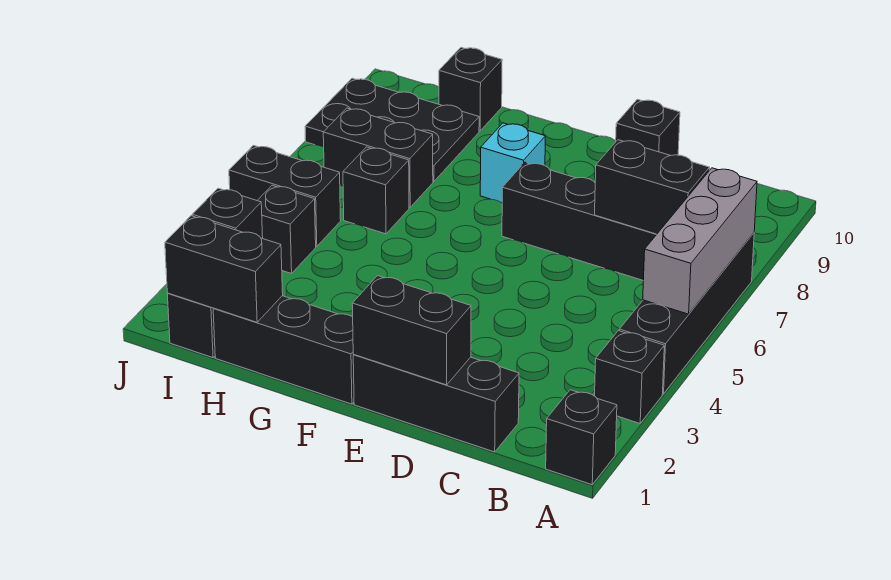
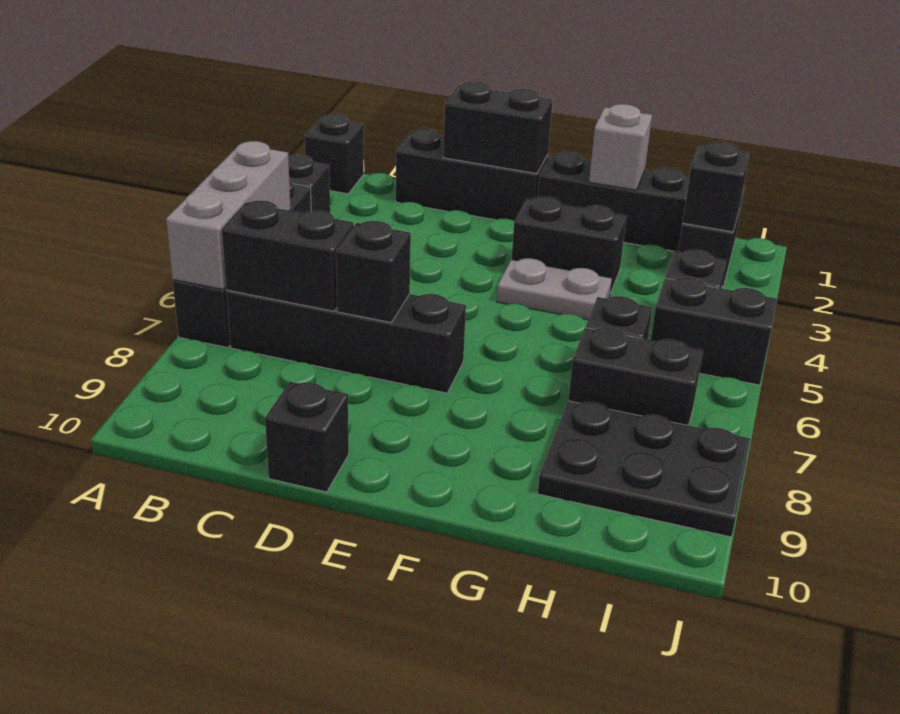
none -> grey plate F4:G4 level 1
cyan brick F8 level 1 -> none
none -> grey brick G1 level 2
black brick H1:I1 level 2 -> black brick F3:G3 level 1
black brick H10 level 1 -> black brick D7 level 2

